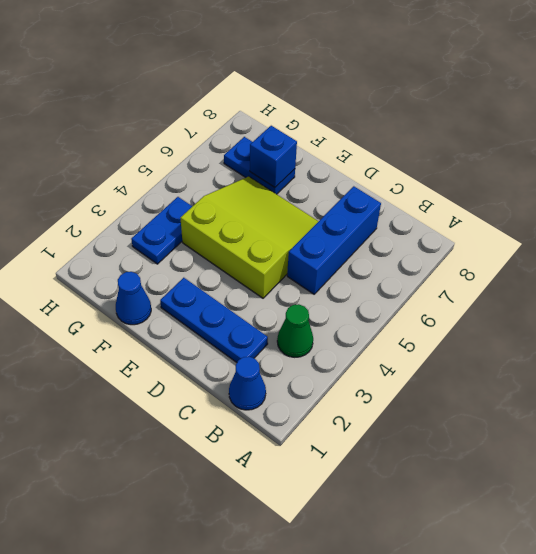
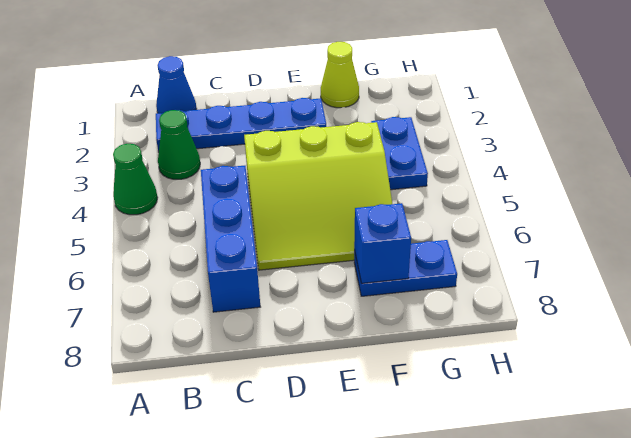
none -> green cone A4 level 1
blue plate C2:E2 level 1 -> blue plate B2:E2 level 1
blue cone F1 level 1 -> lime cone F1 level 1

